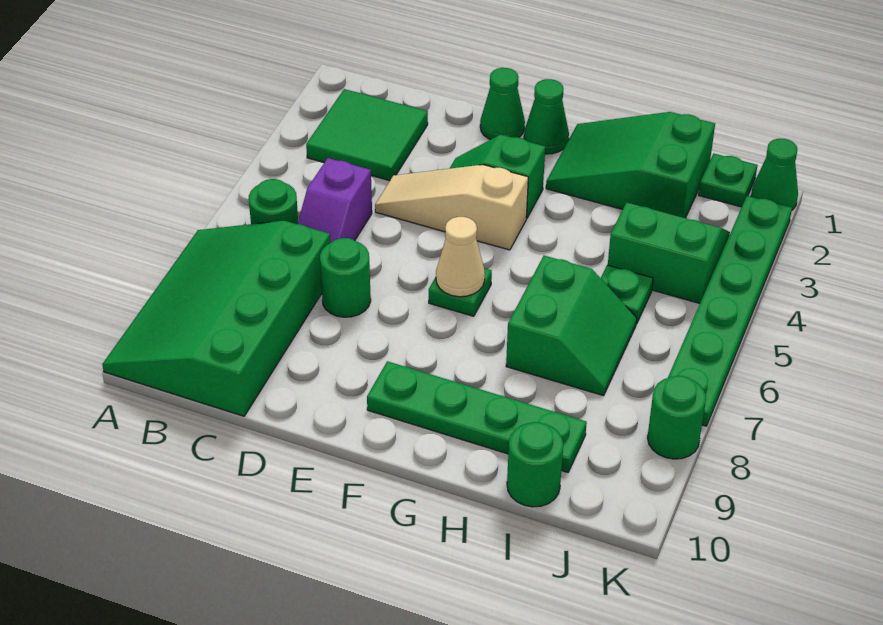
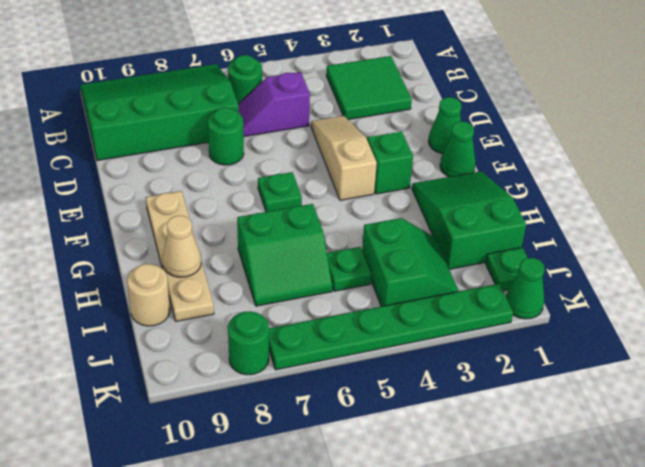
tan cone F6 level 2 -> tan cone H9 level 2
green plate F9:I9 level 1 -> tan plate F9:I9 level 1
green round brick I10 level 1 -> tan round brick I10 level 1

